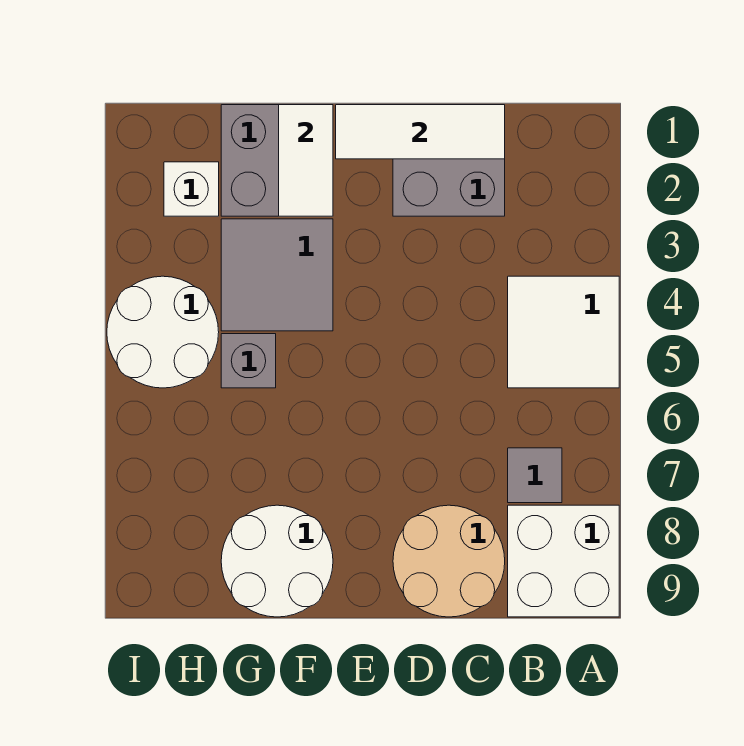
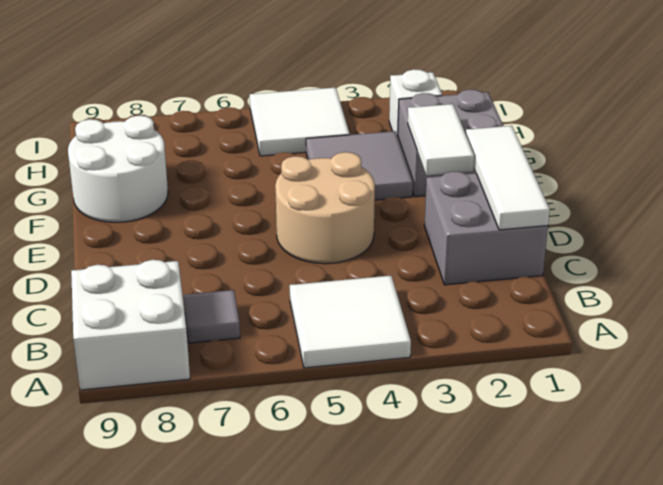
tan round brick C8:D9 level 1 -> tan round brick D4:E5 level 1
white tile F1:F2 level 2 -> white tile E2:F2 level 2
grey brick G5 level 1 -> none
white round brick H4:I5 level 1 -> white tile H4:I5 level 1

